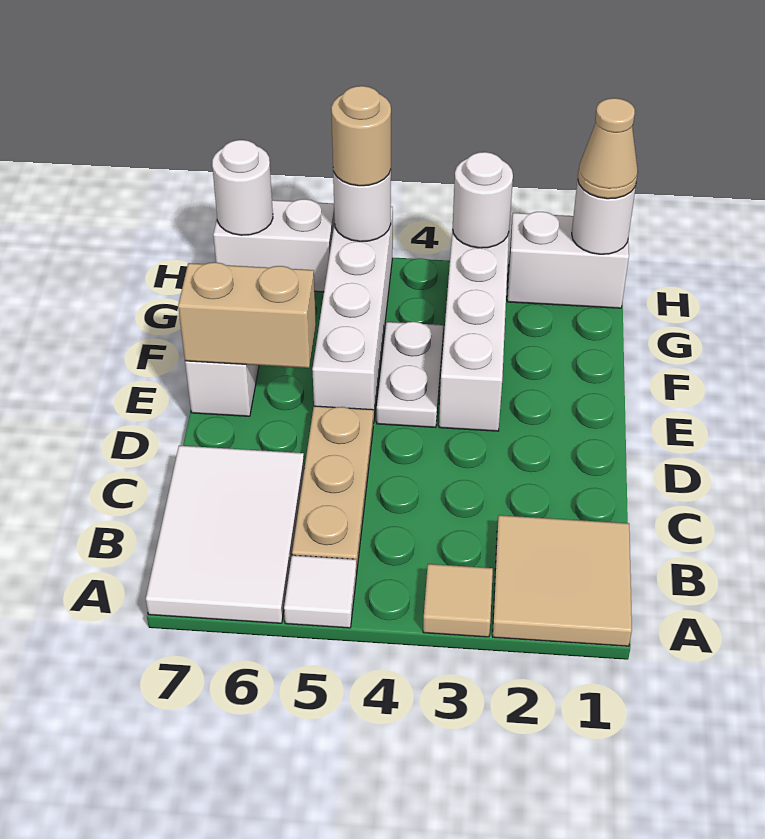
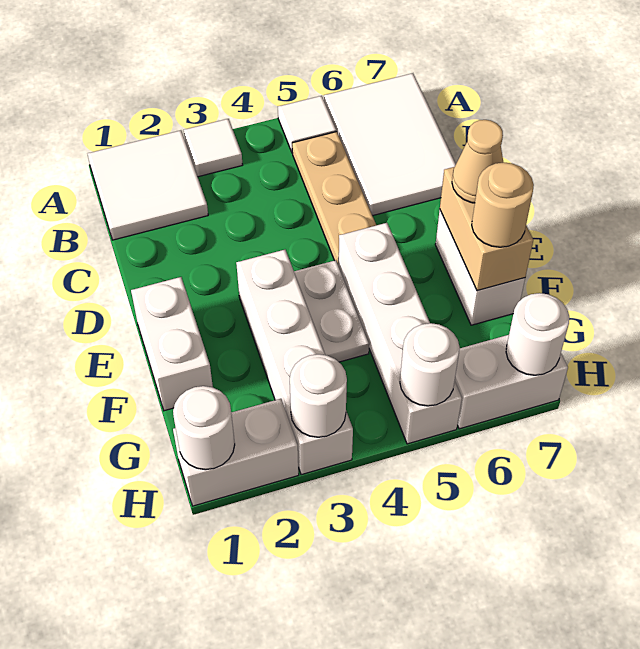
tan tile A1:B2 level 1 -> white tile A1:B2 level 1
tan tile A3 level 1 -> white tile A3 level 1
none -> white brick E1:F1 level 1
tan brick E6:E7 level 2 -> tan brick E7:F7 level 2
tan cone H1 level 3 -> tan cone E7 level 3
tan round brick H5 level 3 -> tan round brick F7 level 3

